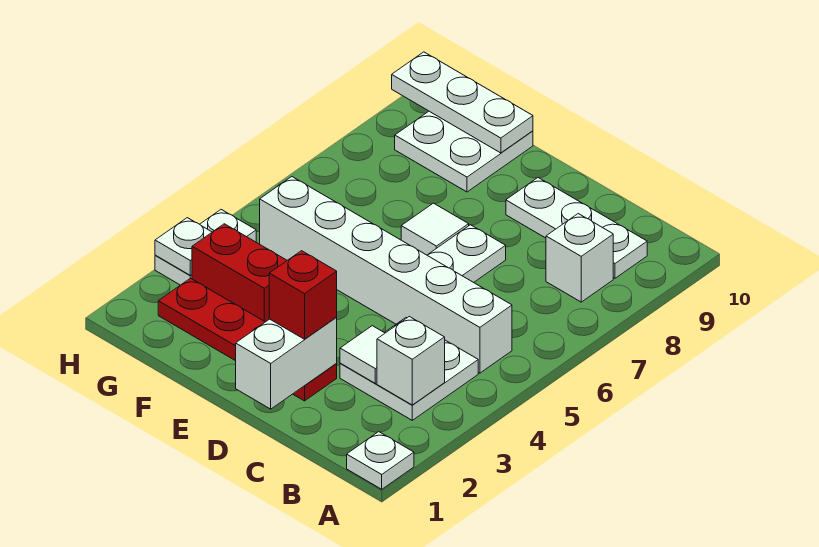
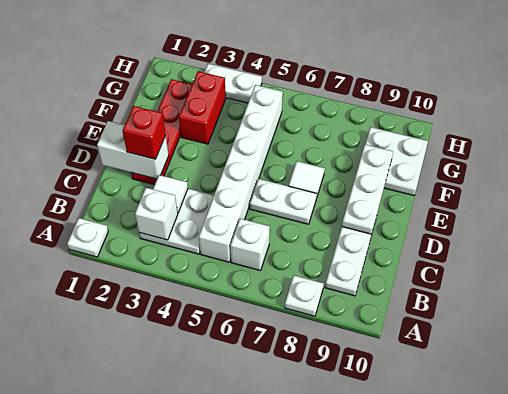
white brick B8 level 1 -> white brick B6 level 1
white plate F10:H10 level 2 -> white plate D9:F9 level 2
white plate H3 level 2 -> white plate A8 level 1

